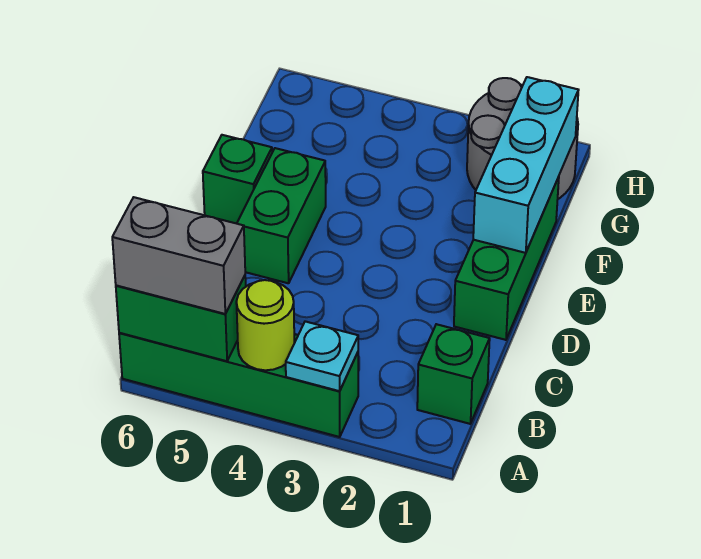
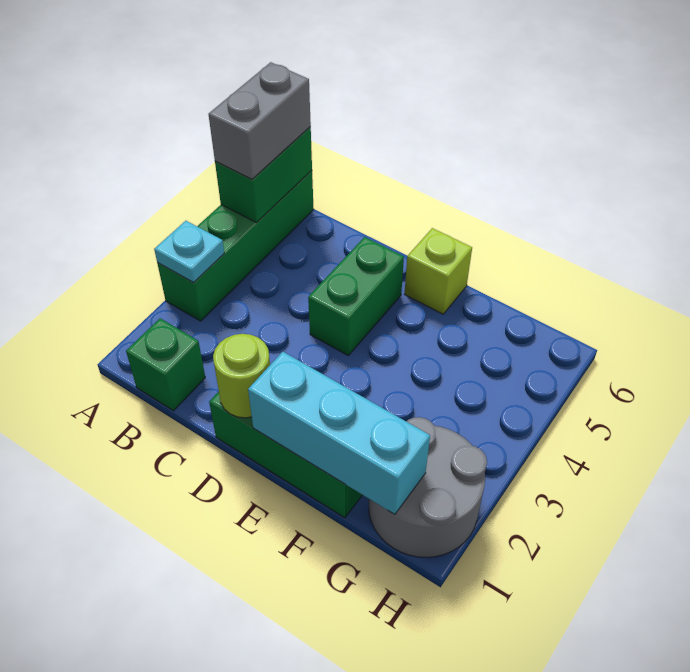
lime round brick A4 level 2 -> lime round brick D1 level 2
green brick D5:E5 level 1 -> green brick D4:D5 level 1
green brick E6 level 1 -> lime brick E6 level 1

